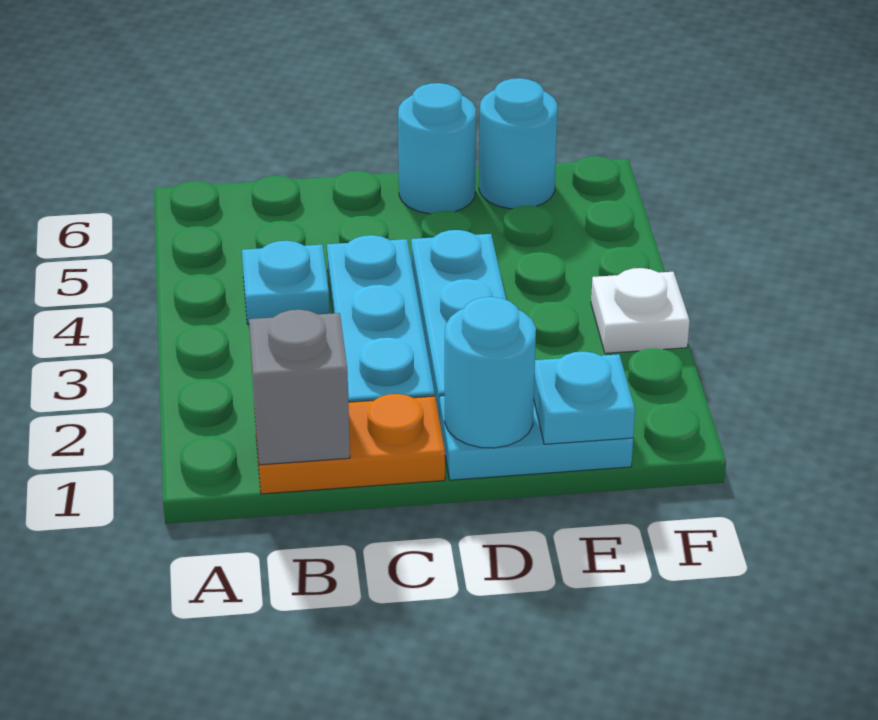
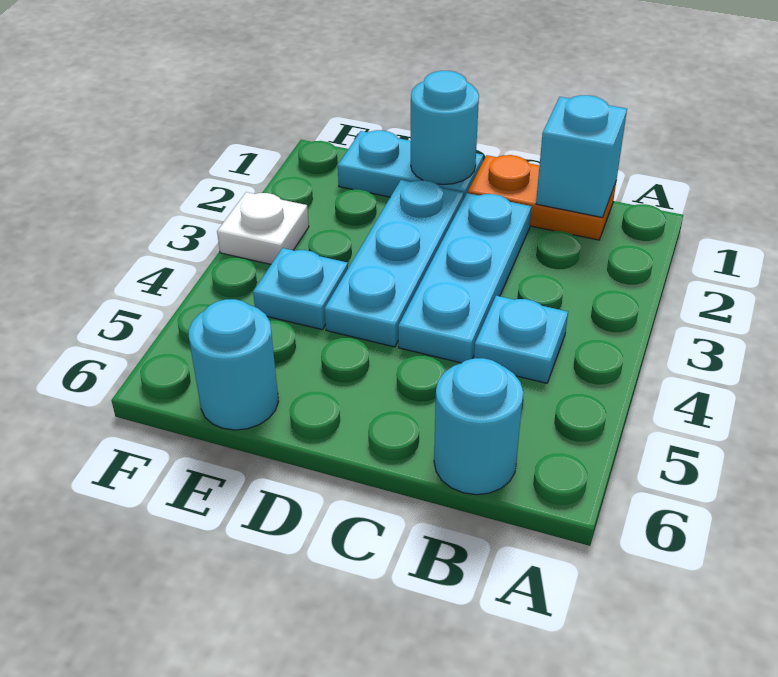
grey brick B1 level 2 -> cyan brick B1 level 2
cyan round brick D6 level 1 -> cyan round brick B6 level 1
cyan plate E1 level 2 -> cyan plate E4 level 1

